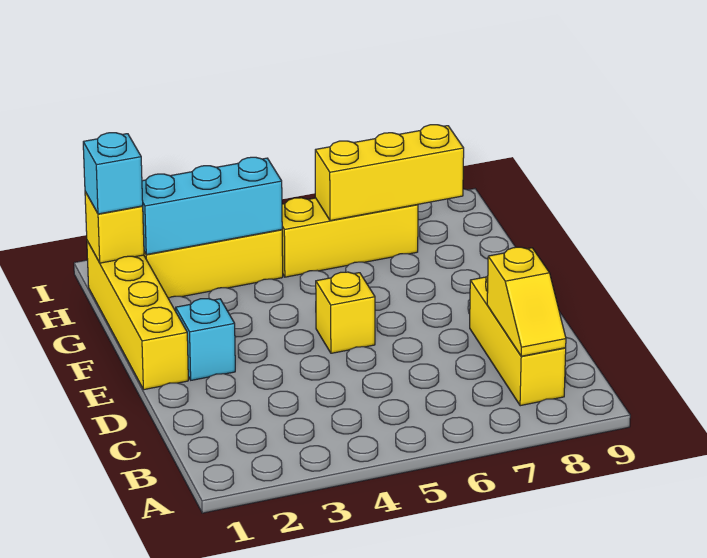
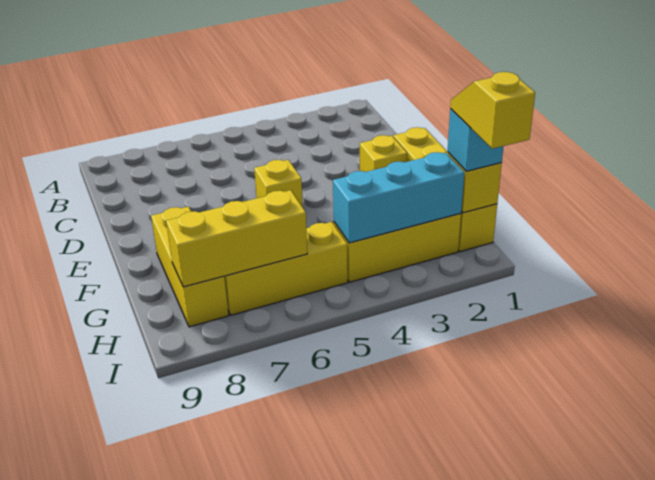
yellow brick B8:D8 level 1 -> yellow brick F8:H8 level 1
yellow slope B8:C8 level 2 top C -> yellow slope H1:I1 level 4 top I
cyan brick E2 level 1 -> yellow brick E2 level 1

